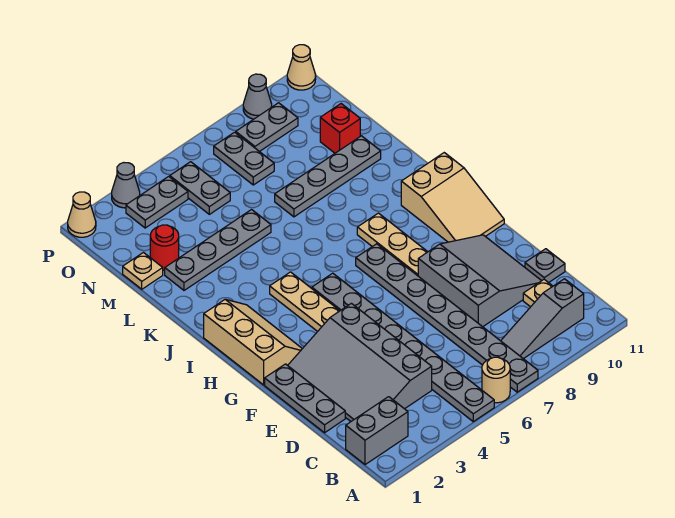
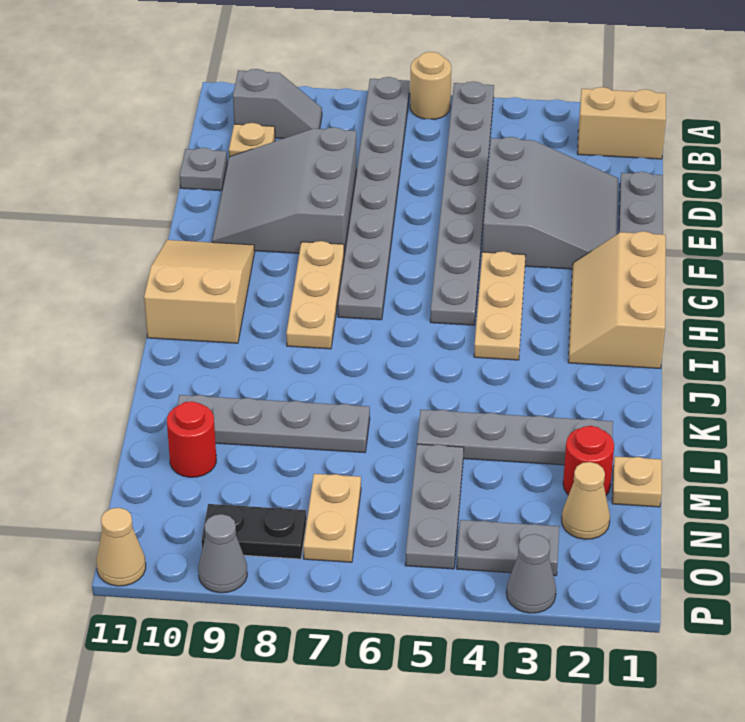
grey brick B1:B2 level 1 -> tan brick B1:B2 level 1
grey slope B8:B10 level 1 top 10 -> grey slope B9:B10 level 1 top 10
grey slope C2:F4 level 1 top 4 -> grey slope D2:F4 level 1 top 4
red brick M10 level 1 -> red round brick M10 level 1
grey plate N5:O5 level 1 -> grey plate M5:O5 level 1
grey plate N7:O7 level 1 -> tan plate N7:O7 level 1
grey plate O8:O9 level 1 -> black plate O8:O9 level 1
tan cone P1 level 1 -> tan cone N2 level 1

